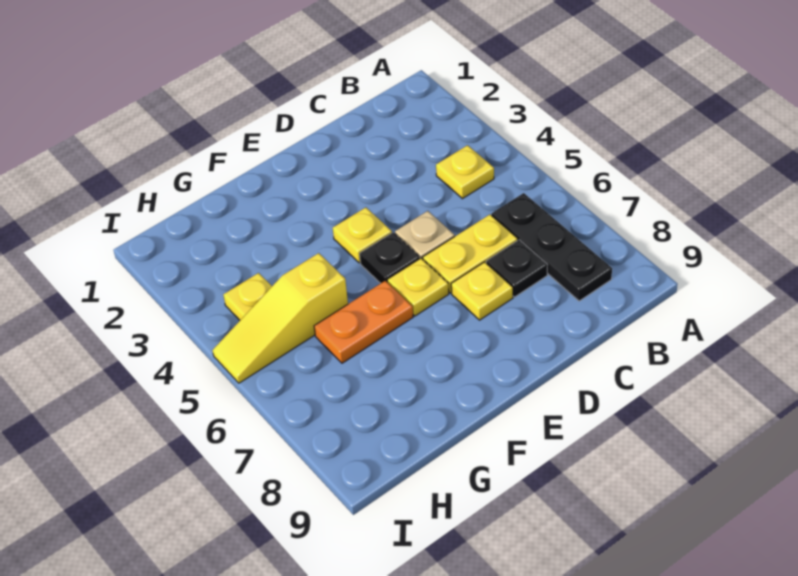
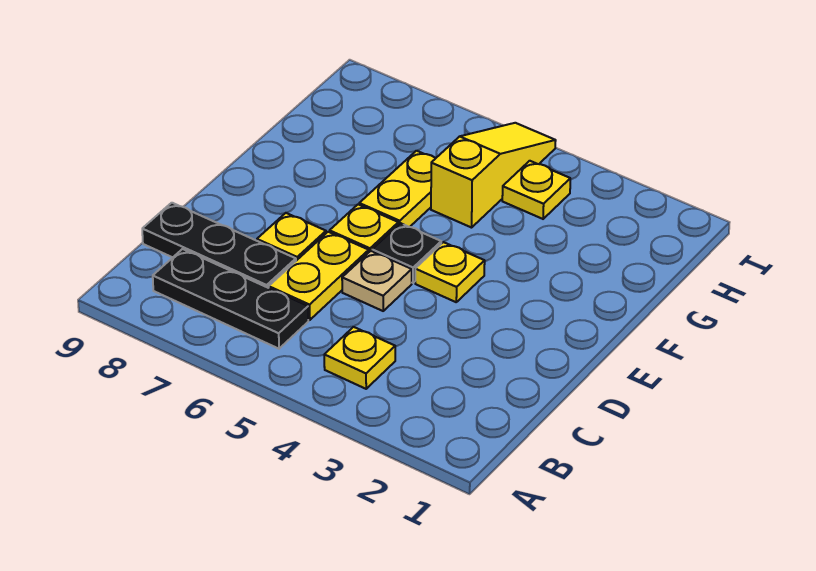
black plate C7 level 1 -> black plate C7:C9 level 1
orange plate F6:G6 level 1 -> yellow plate F6:G6 level 1

